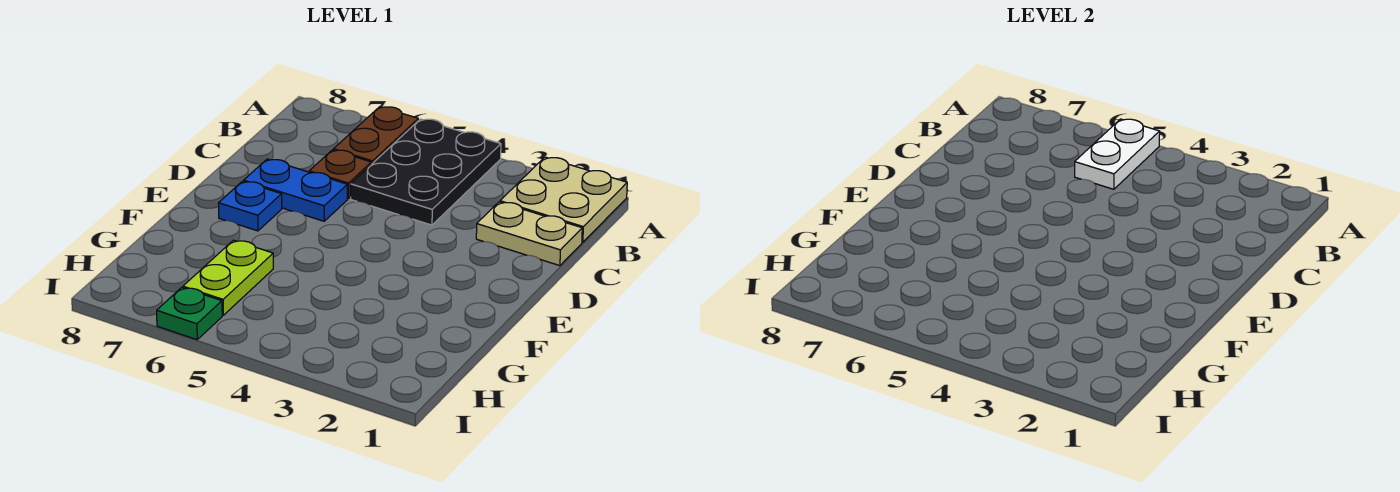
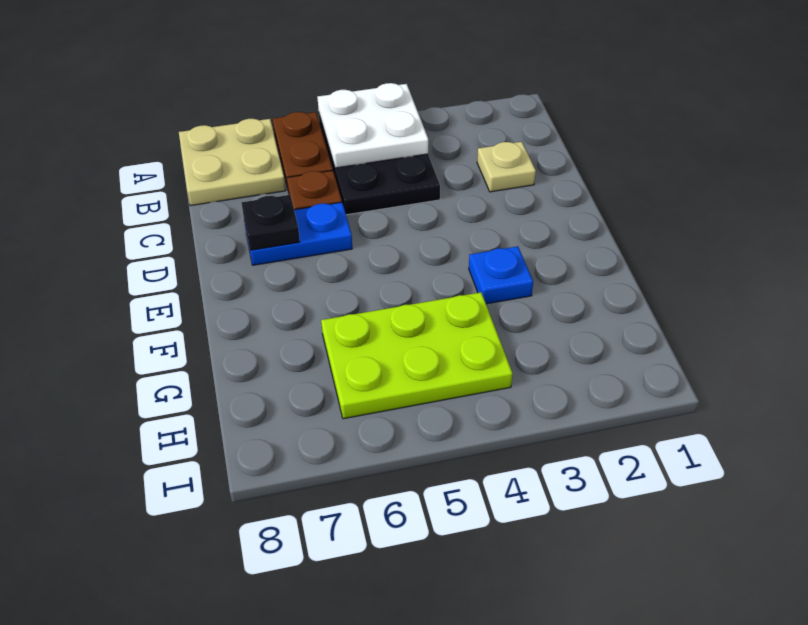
tan plate A1:B2 level 1 -> tan plate A7:B8 level 1
white plate A5:B5 level 2 -> white plate A4:B5 level 2
tan plate C1:C2 level 1 -> tan plate C2 level 1
none -> black plate D7 level 2
blue plate E7 level 1 -> blue plate F3 level 1
lime plate G6:H6 level 1 -> lime plate G4:H6 level 1
green plate I6 level 1 -> none

